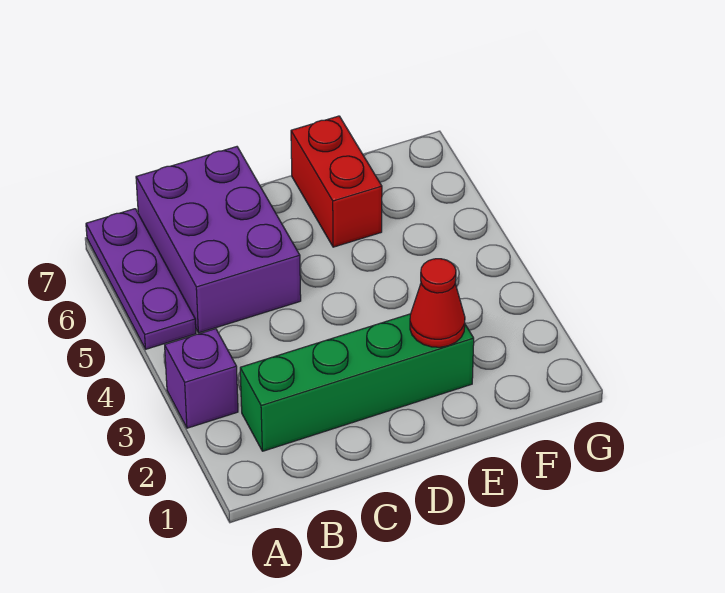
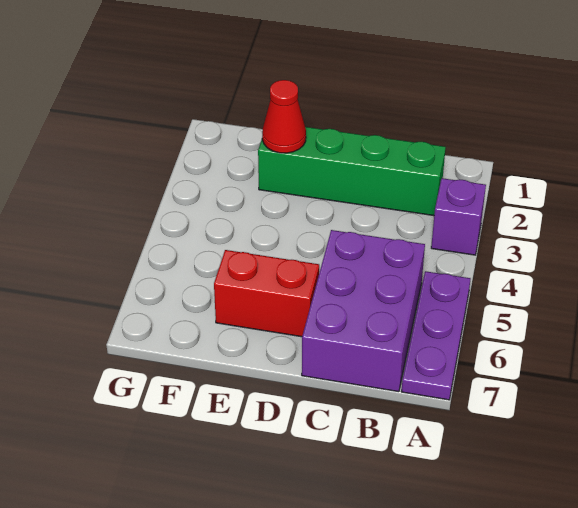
red brick E6:E7 level 1 -> red brick D6:E6 level 1

